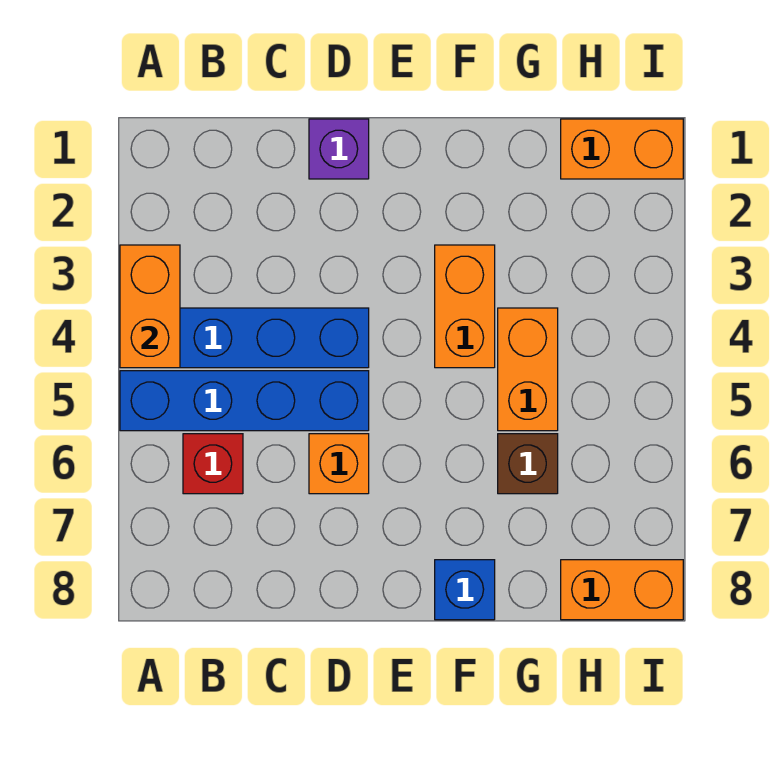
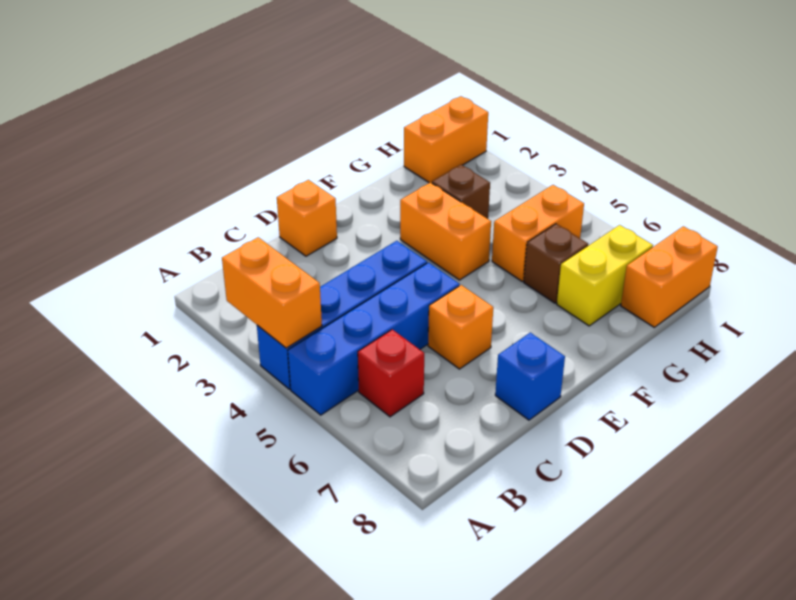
purple brick D1 level 1 -> orange brick D1 level 1
blue brick F8 level 1 -> blue brick D8 level 1
none -> brown brick G3 level 1
orange brick G4:G5 level 1 -> orange brick G5:H5 level 1
none -> yellow brick G7:H7 level 1

